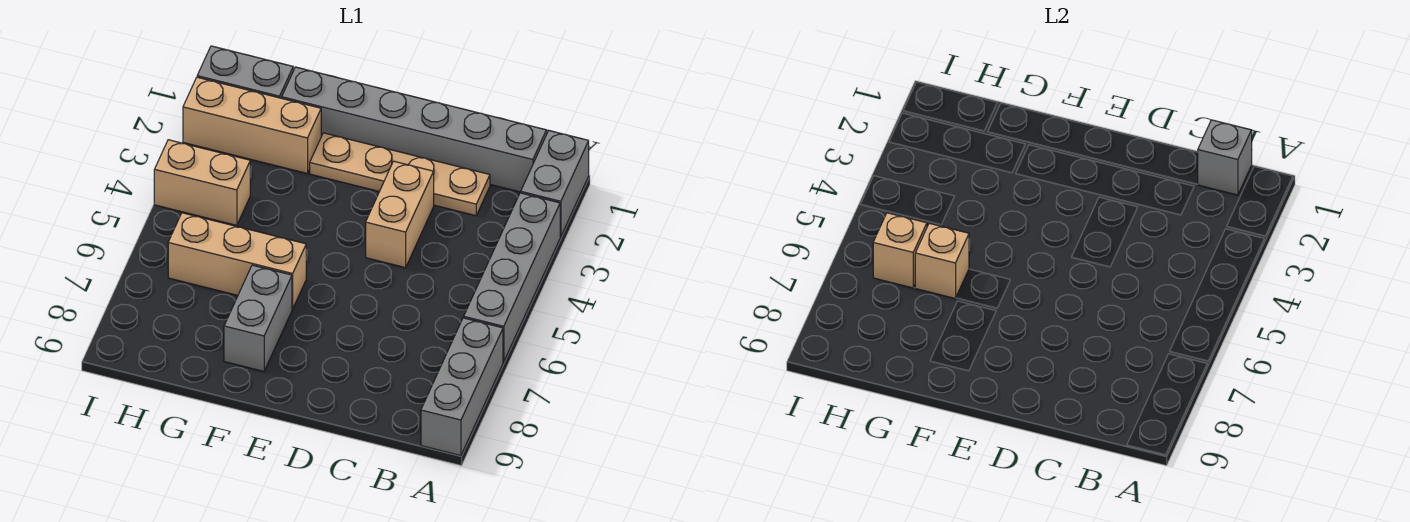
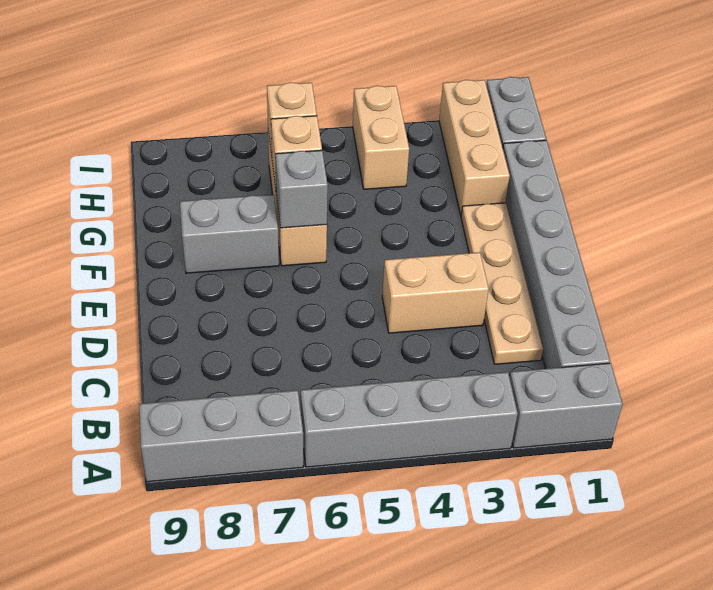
grey brick B1 level 2 -> grey brick F6 level 2

